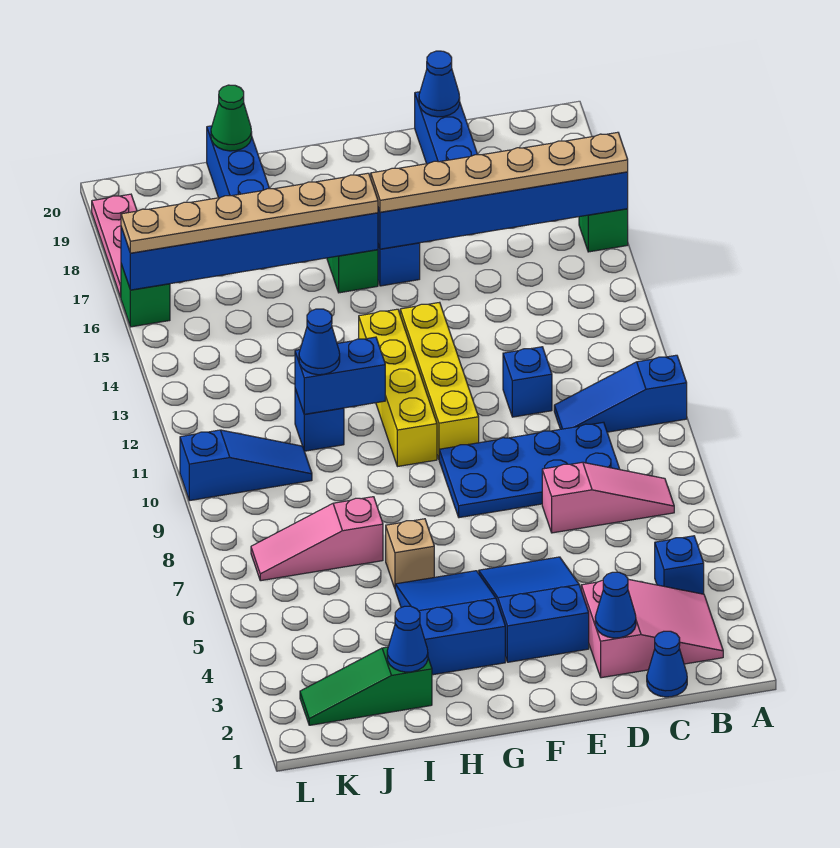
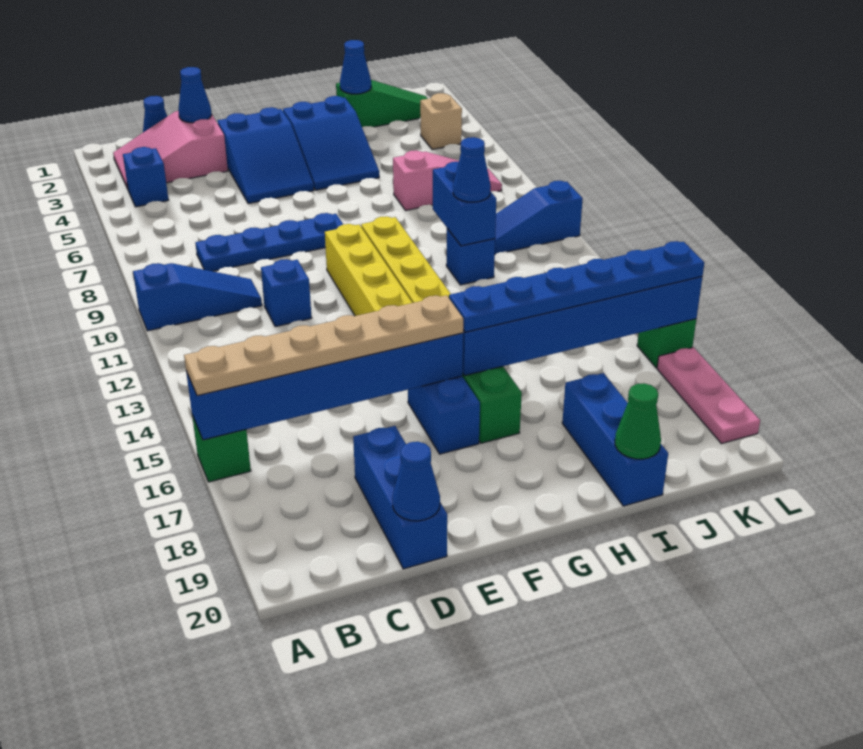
pink slope B7:D7 level 1 top D -> none
blue plate C8:F9 level 1 -> blue plate C8:F8 level 1
tan plate G16:L16 level 3 -> blue plate G16:L16 level 3
tan brick H6 level 1 -> tan brick K4 level 1
blue brick H11:I11 level 2 -> blue brick I10:I11 level 2

